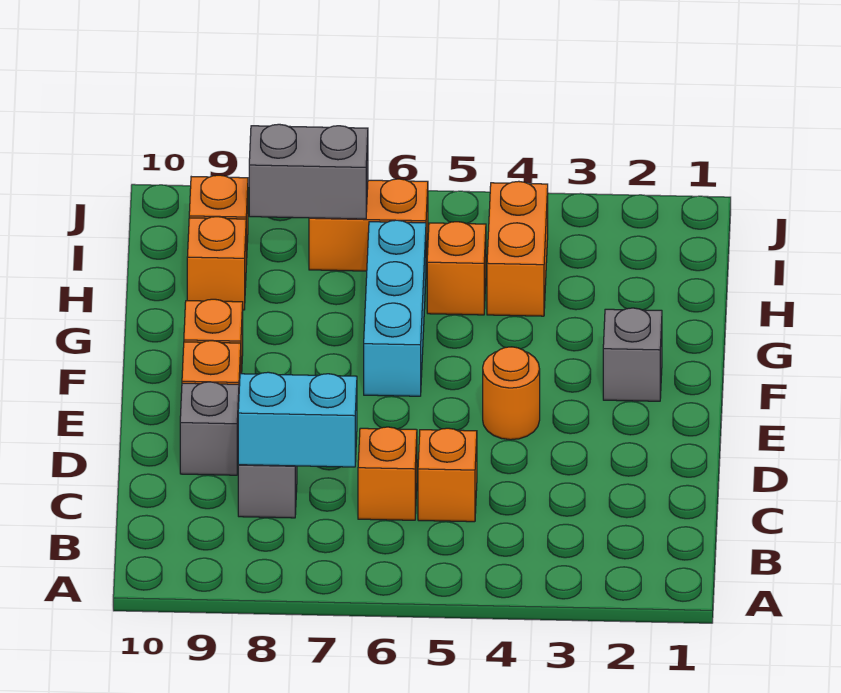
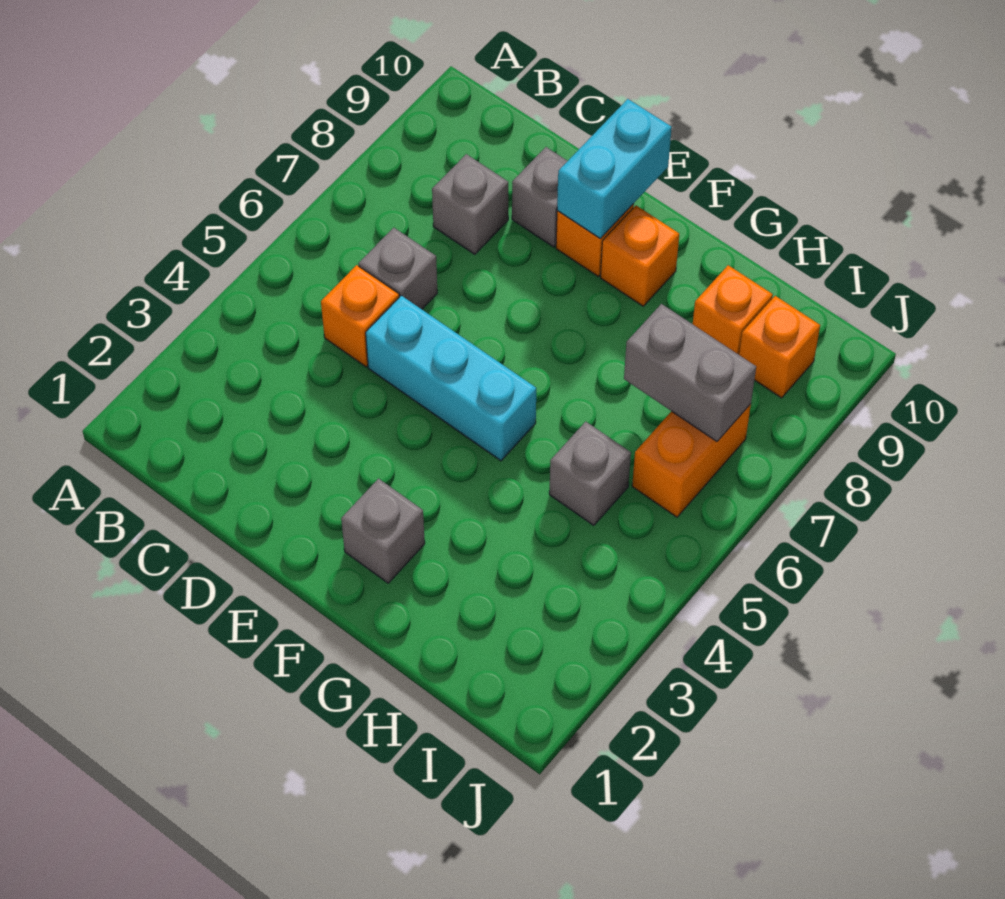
orange brick C6 level 1 -> grey brick C6 level 1
cyan brick C7:C8 level 2 -> cyan brick E9:E10 level 2
orange round brick E4 level 1 -> none
cyan brick F6:H6 level 1 -> cyan brick D5:F5 level 1
orange brick H4:I4 level 1 -> none
orange brick H5 level 1 -> grey brick H5 level 1
grey brick I7:I8 level 2 -> grey brick H7:I7 level 2

